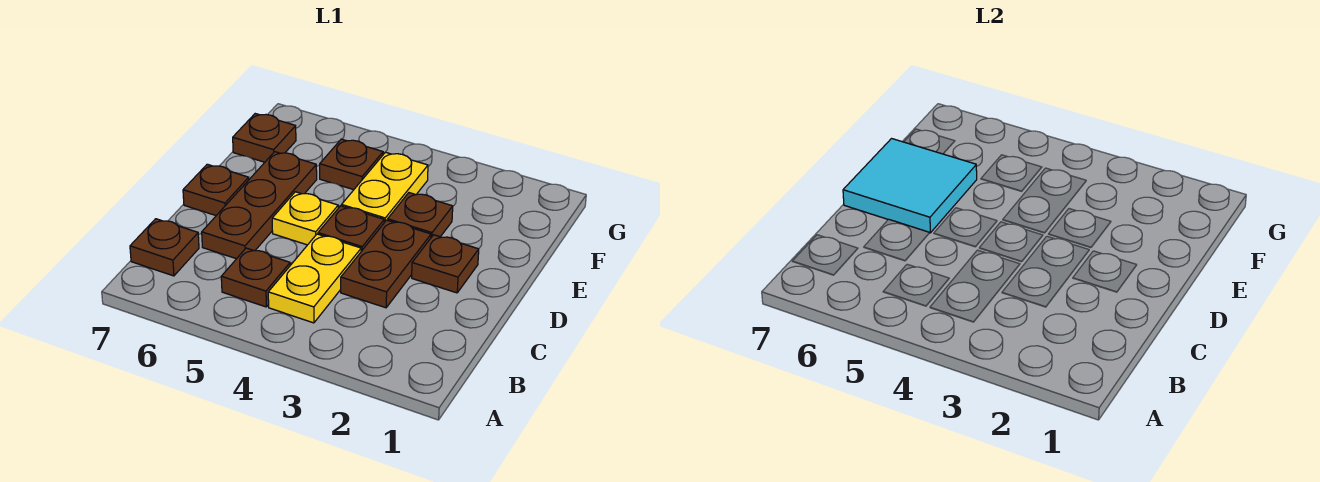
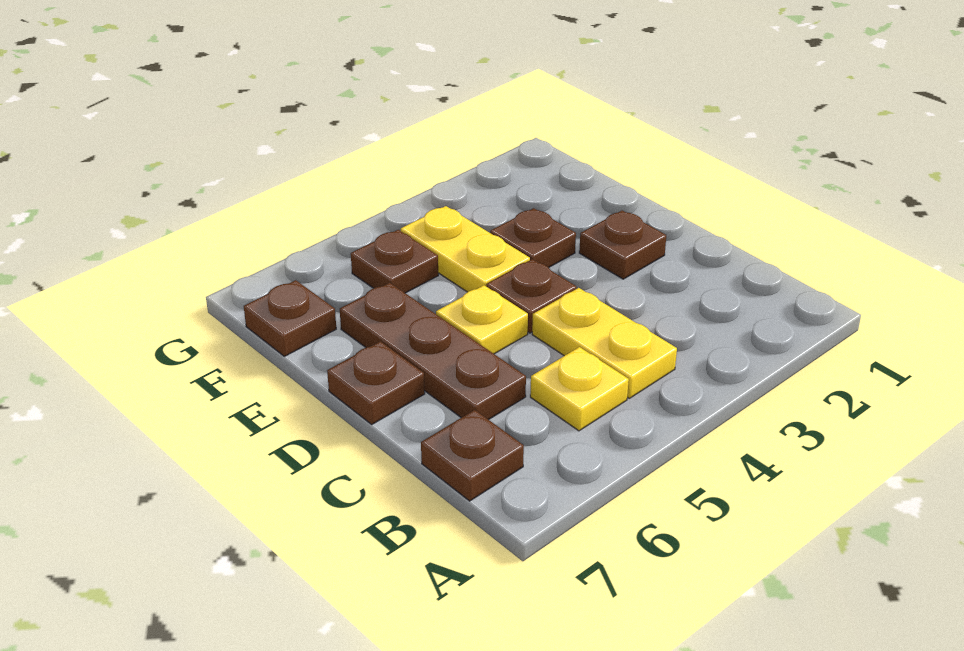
brown plate B5 level 1 -> yellow plate B5 level 1
brown plate C3:D3 level 1 -> none
cyan tile D6:E7 level 2 -> none

